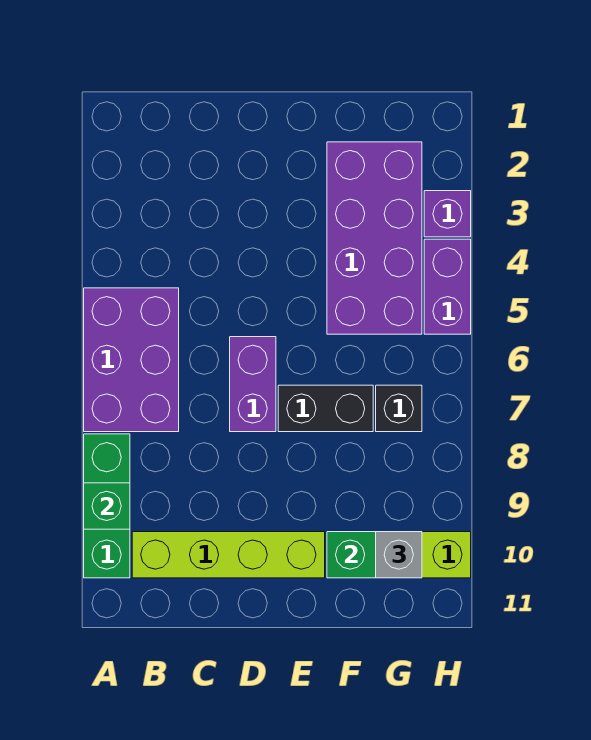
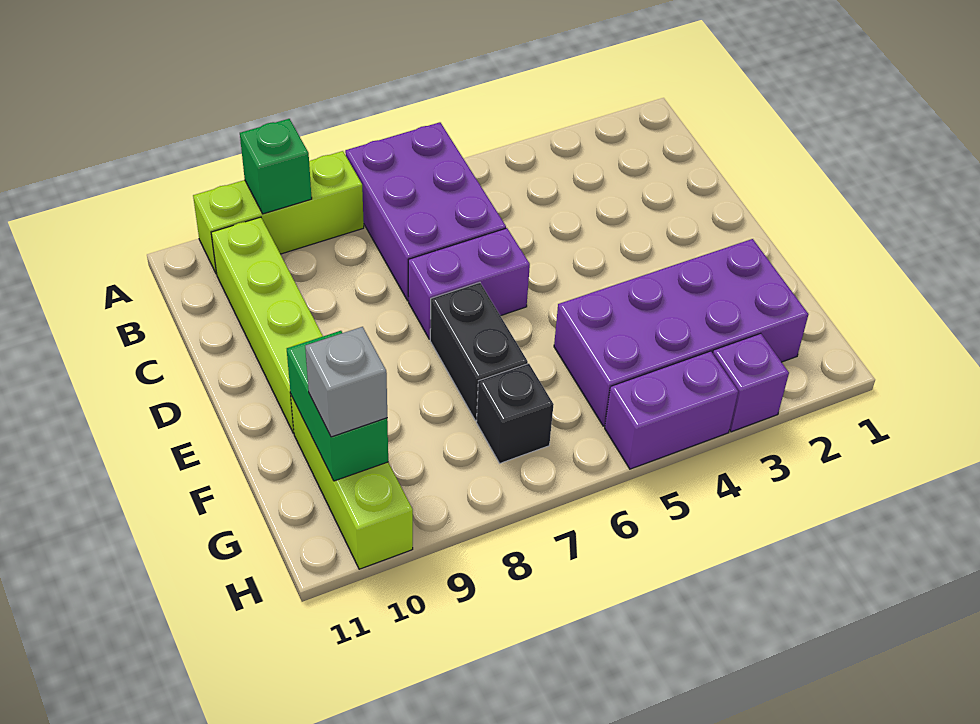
purple brick A5:B7 level 1 -> purple brick A6:C7 level 1
green brick A8:A10 level 1 -> lime brick A8:A10 level 1

